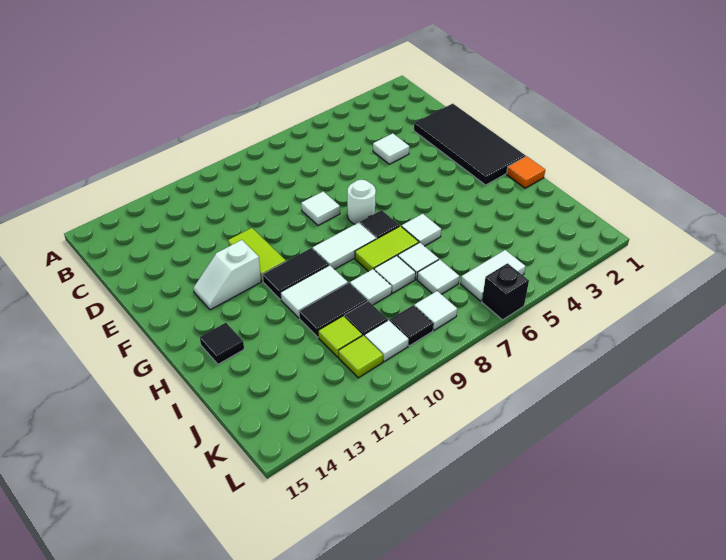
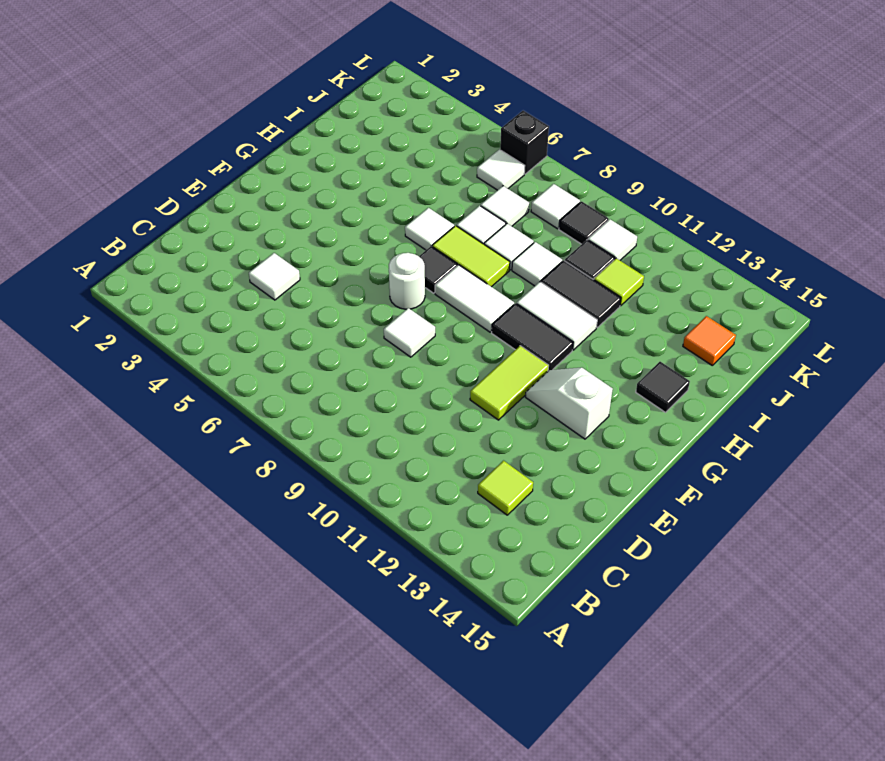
black tile D1:G2 level 1 -> none
white slope F12:F13 level 1 top 12 -> white slope F12:F13 level 1 top 13
orange tile H1 level 1 -> orange tile J14 level 1
white tile K5:K6 level 1 -> white tile K6 level 1
lime tile K11 level 1 -> lime tile C13 level 1

